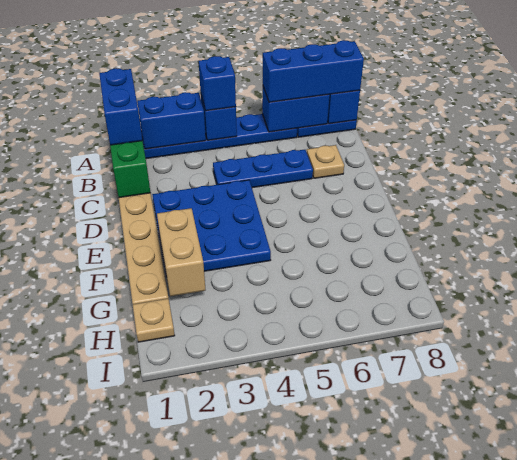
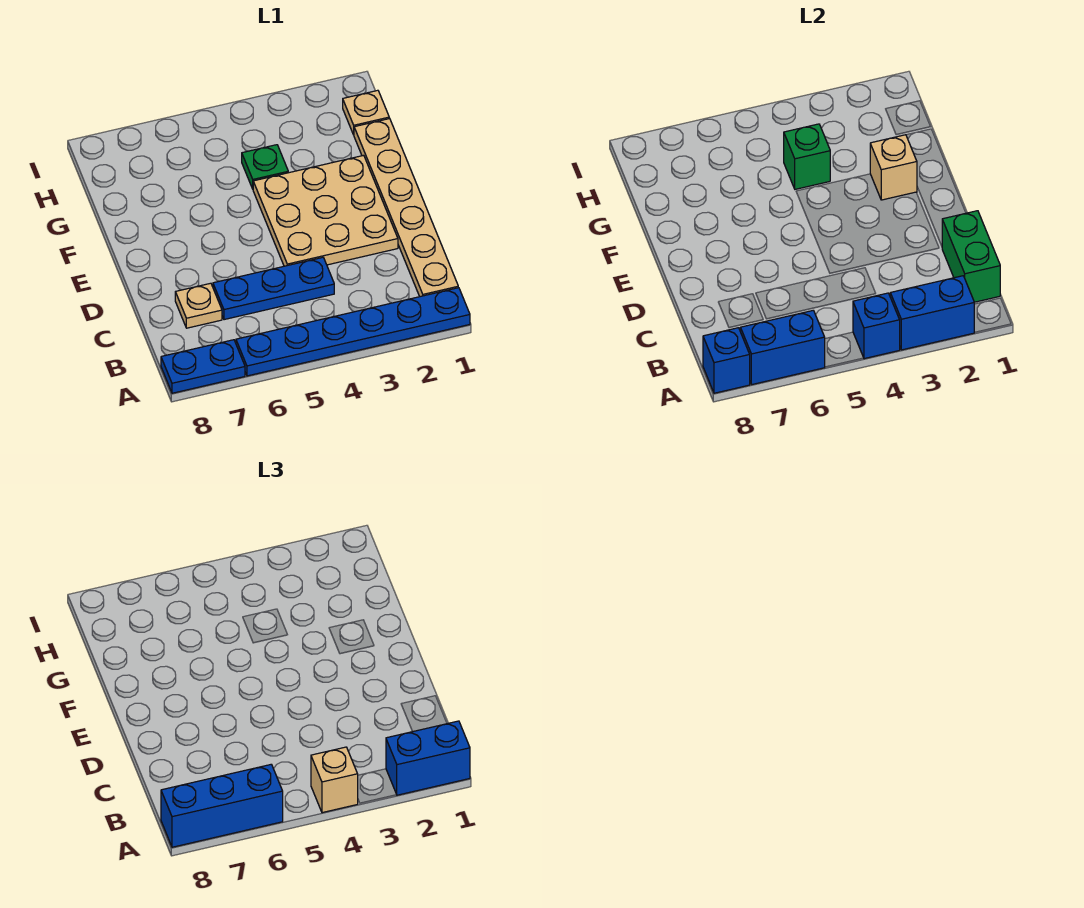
blue brick A1:B1 level 3 -> blue brick A1:A2 level 3
blue brick A4 level 3 -> tan brick A4 level 3
blue plate D2:F4 level 1 -> tan plate D2:F4 level 1
tan brick F2:G2 level 2 -> tan brick F2 level 2
none -> green plate G4 level 1
none -> green brick G4 level 2

